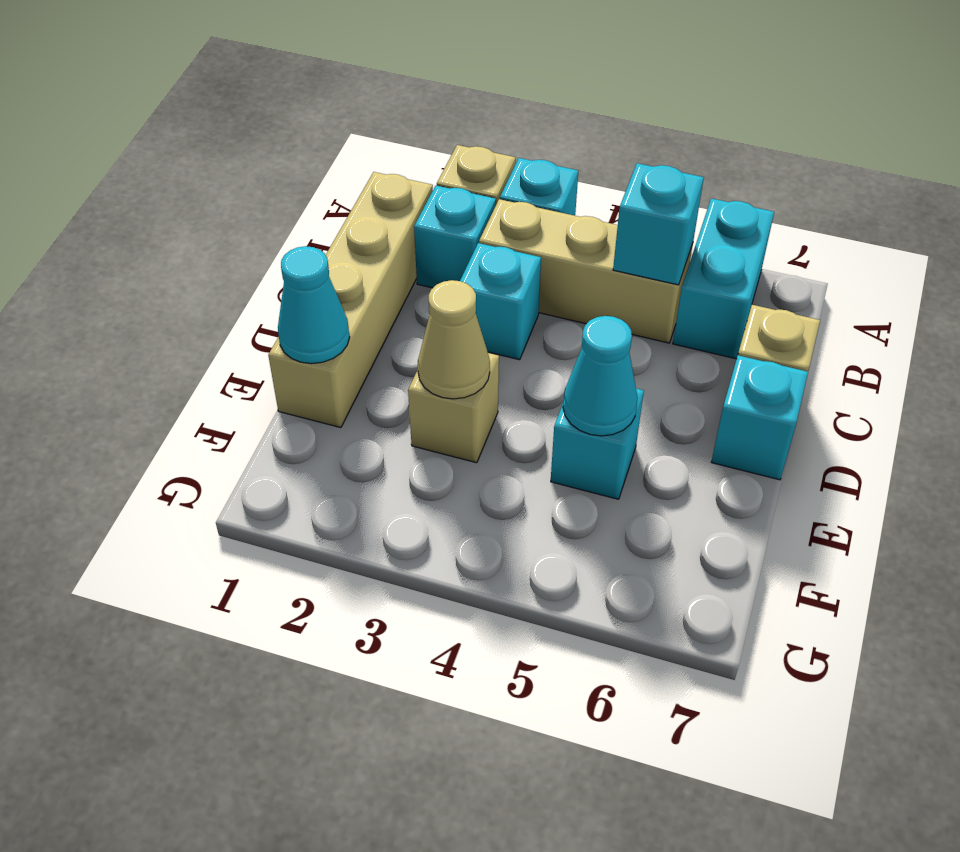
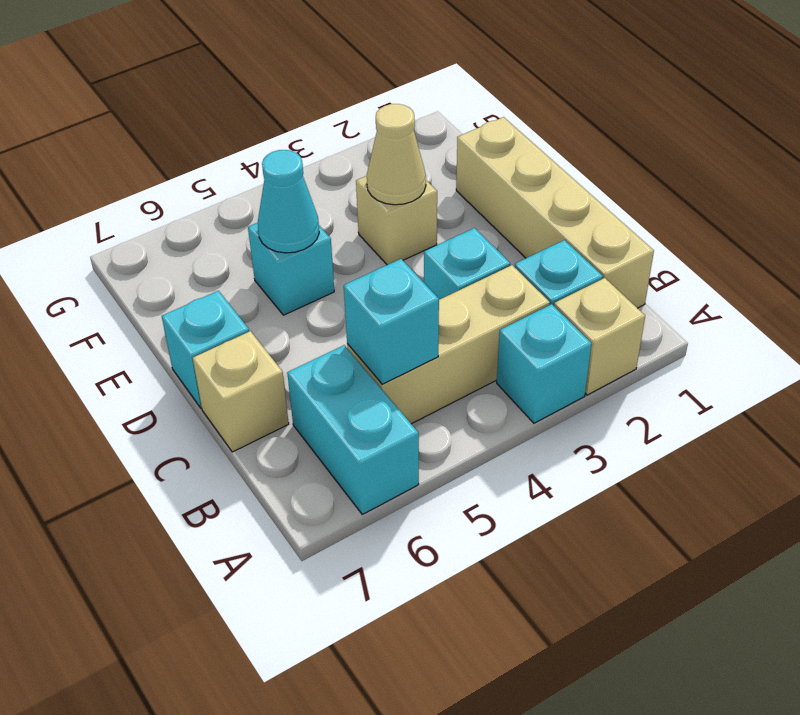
cyan cone E1 level 2 -> none

